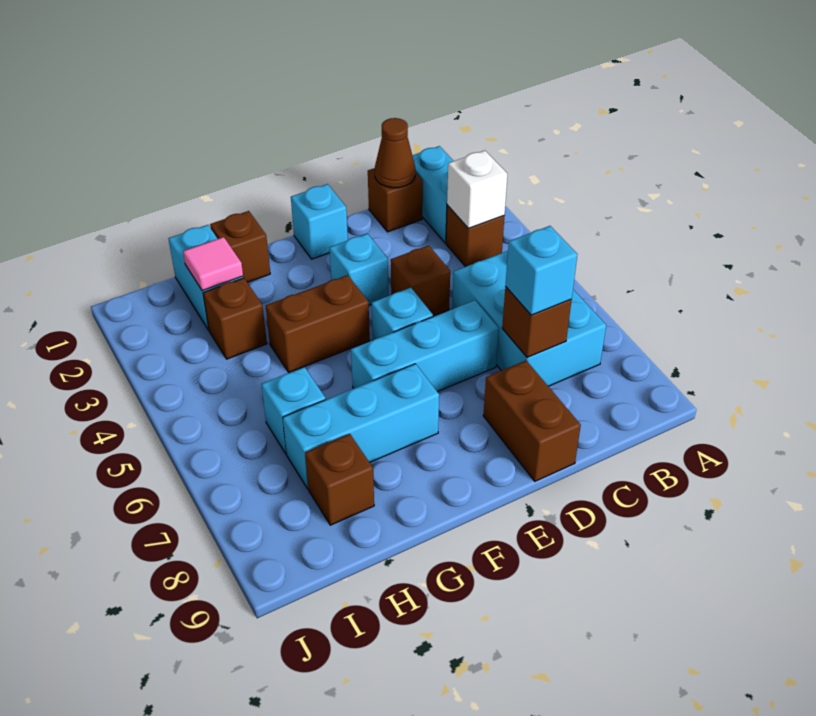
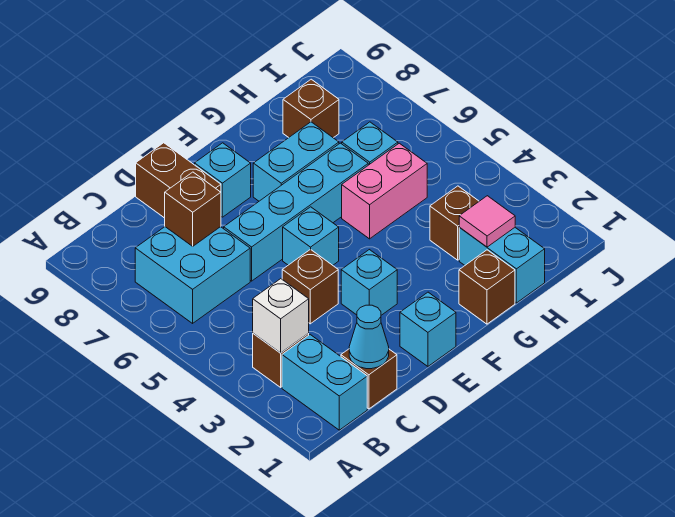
cyan brick B5:C7 level 1 -> cyan brick B6:C7 level 1
brown cone C1 level 2 -> cyan cone C1 level 2
cyan brick C7 level 3 -> cyan brick E8 level 1
cyan brick D6:F6 level 1 -> cyan brick D6:G6 level 1
brown brick F4:G4 level 1 -> none
cyan brick F7:H7 level 1 -> cyan brick F7:G7 level 1
none -> pink brick G5:H5 level 1

